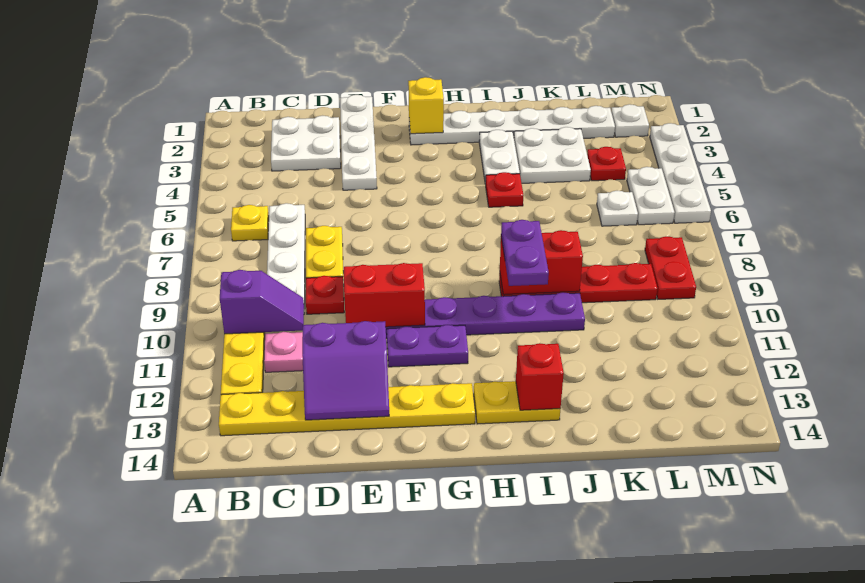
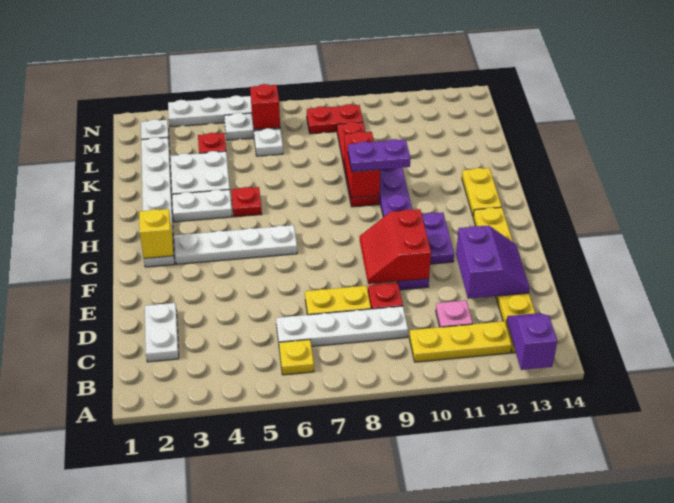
purple slope B10:C10 level 2 top B -> purple slope A13:B13 level 2 top A
white plate C2:D3 level 1 -> white plate C2:D2 level 1
white plate E1:E4 level 1 -> white plate G3:G6 level 1
red brick I13 level 2 -> red brick M6 level 2

